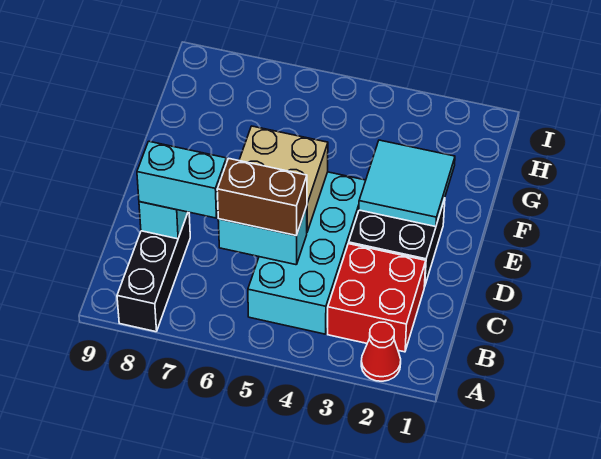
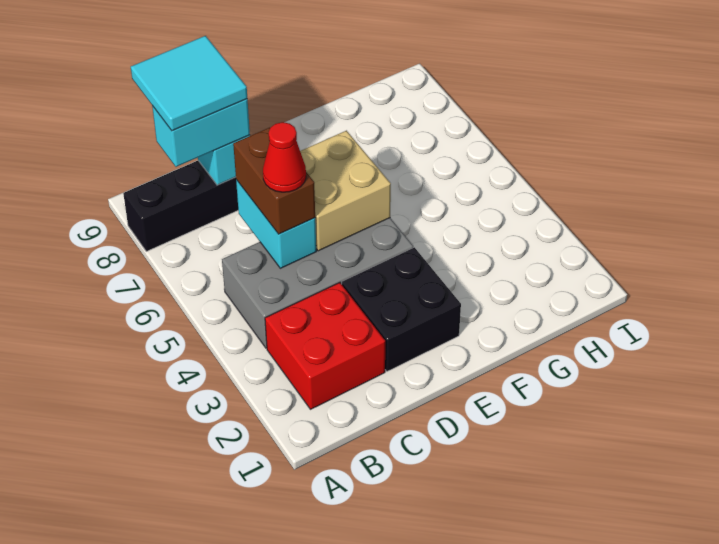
red cone A2 level 1 -> red cone C5 level 4
cyan brick B4:E5 level 1 -> grey brick B4:E5 level 1
cyan brick C7:C8 level 3 -> cyan brick B8:C8 level 3
cyan tile E2:F3 level 2 -> cyan tile B8:C9 level 4

